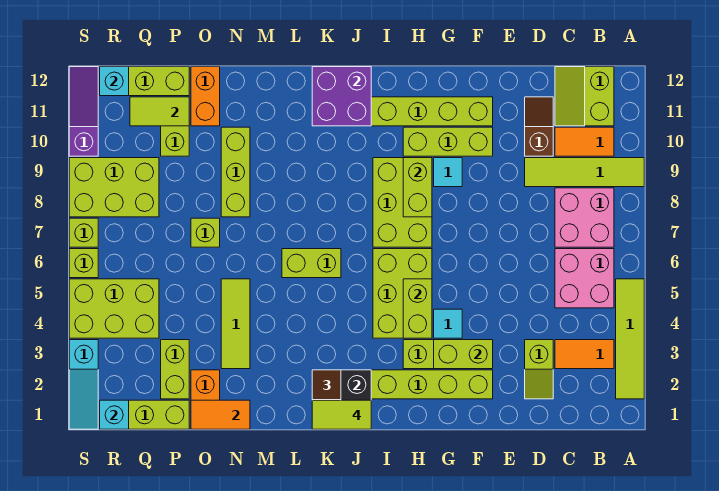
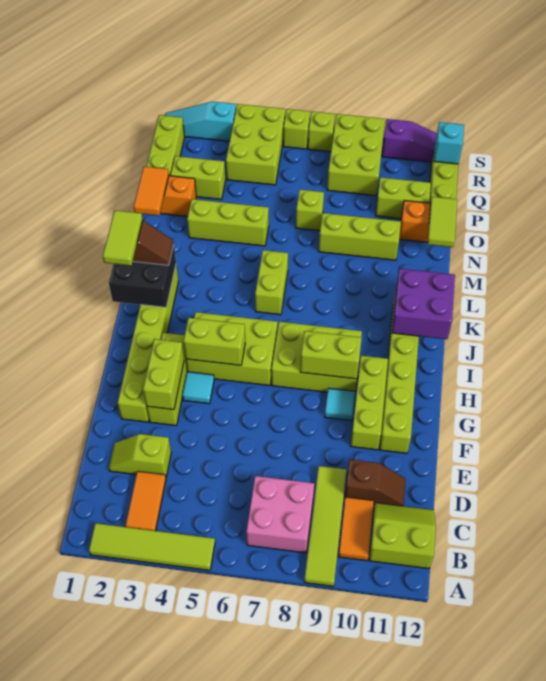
pink brick B5:C6 level 1 -> none
lime tile N3:N5 level 1 -> lime brick N3:N5 level 1
lime tile P11:Q11 level 2 -> lime tile N12:O12 level 2
cyan brick R1 level 2 -> none

